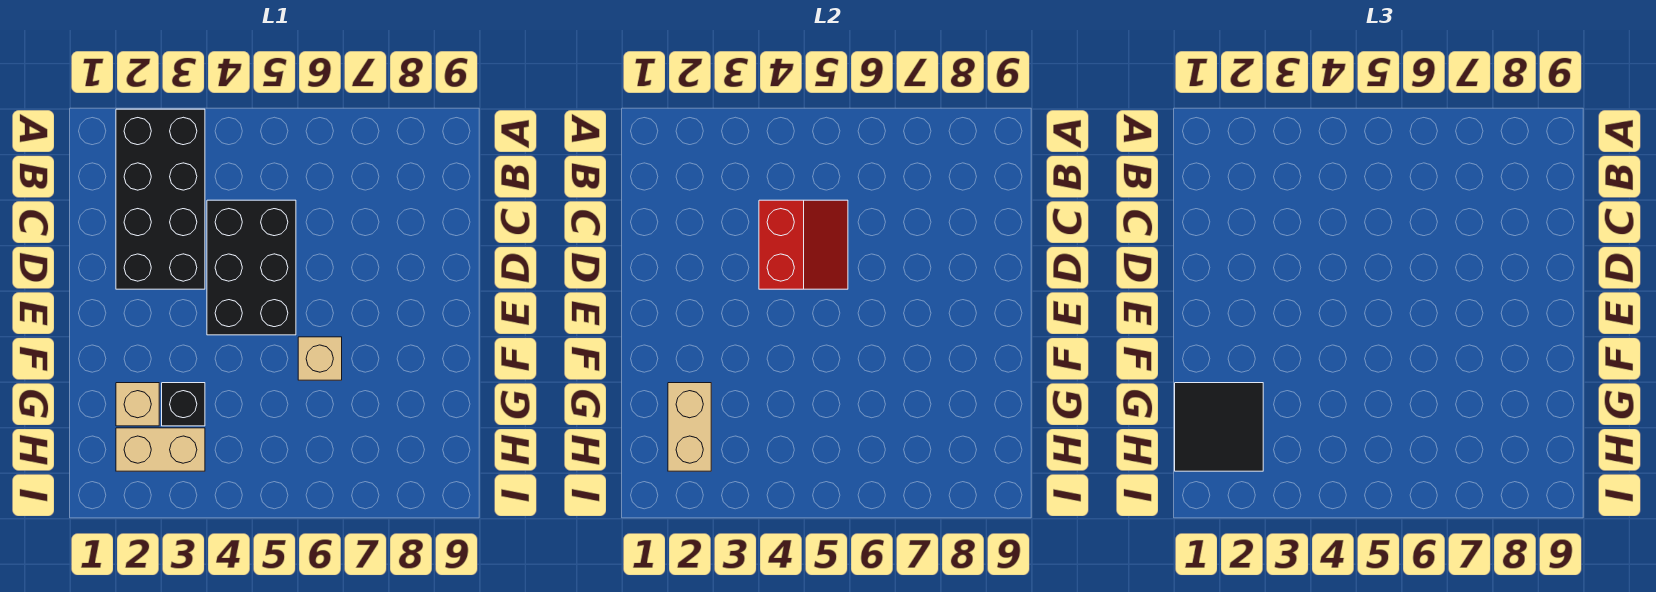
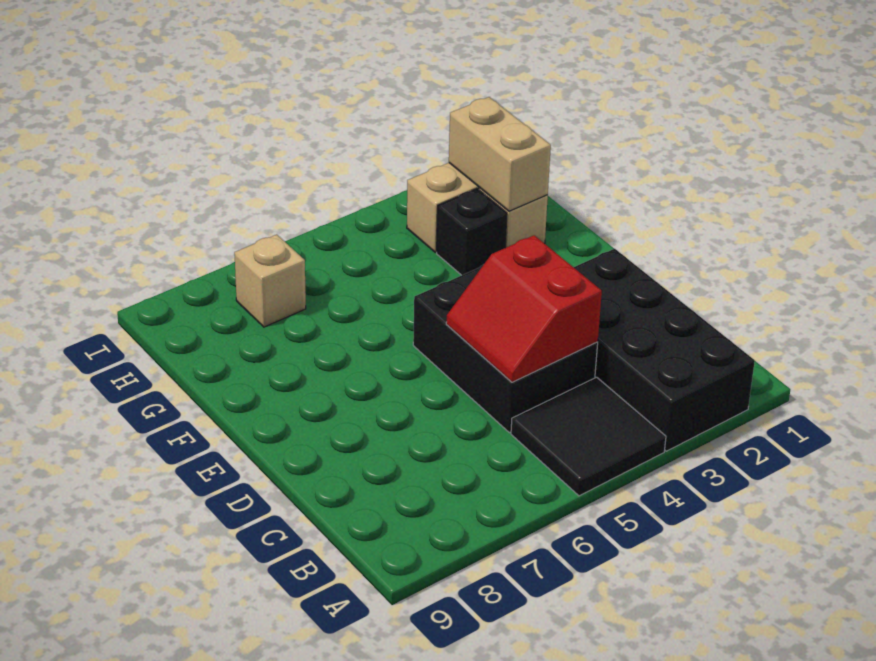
tan brick F6 level 1 -> tan brick H7 level 1
black tile G1:H2 level 3 -> black tile A4:B5 level 1

